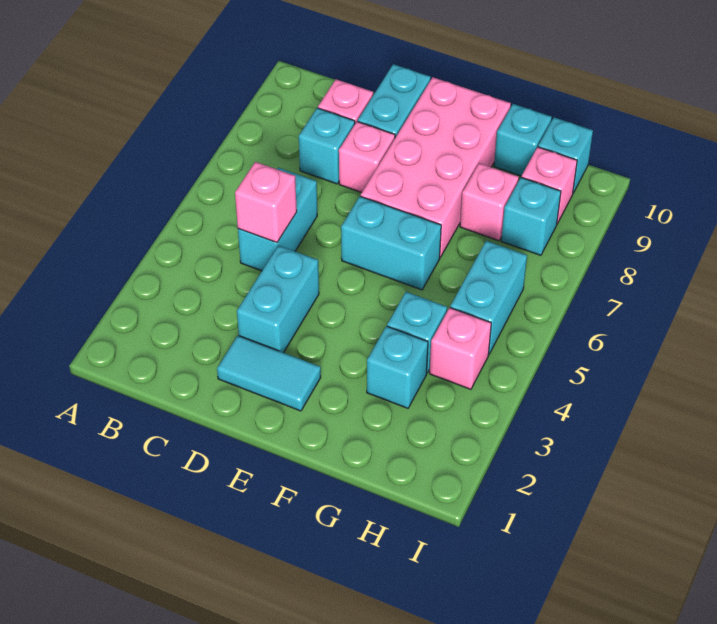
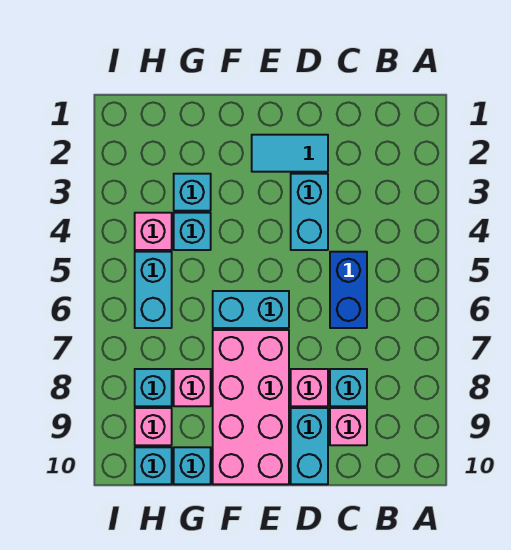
cyan brick C5:C6 level 1 -> blue brick C5:C6 level 1
pink brick C5 level 2 -> none

